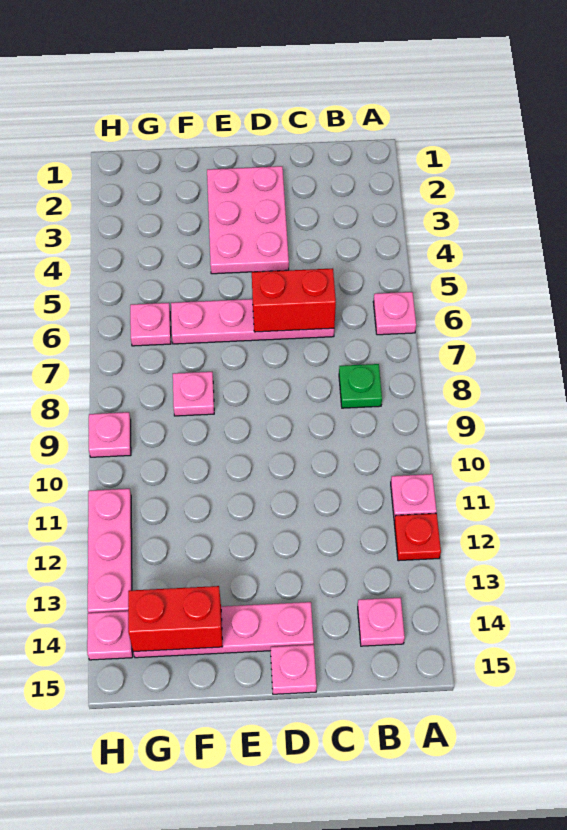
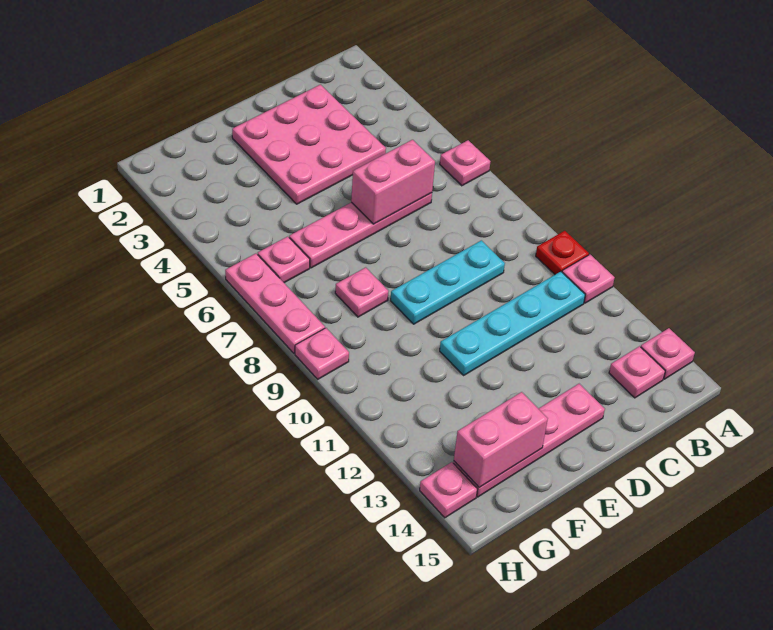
red plate A12 level 1 -> red plate A10 level 1
green plate B8 level 1 -> none
none -> cyan plate B11:E11 level 1
red brick C6:D6 level 2 -> pink brick C6:D6 level 2
none -> cyan plate C9:E9 level 1
pink plate D2:E4 level 1 -> pink plate C2:E4 level 1
pink plate D15 level 1 -> pink plate A14 level 1
red brick F14:G14 level 2 -> pink brick F14:G14 level 2
pink plate H11:H13 level 1 -> pink plate H6:H8 level 1

